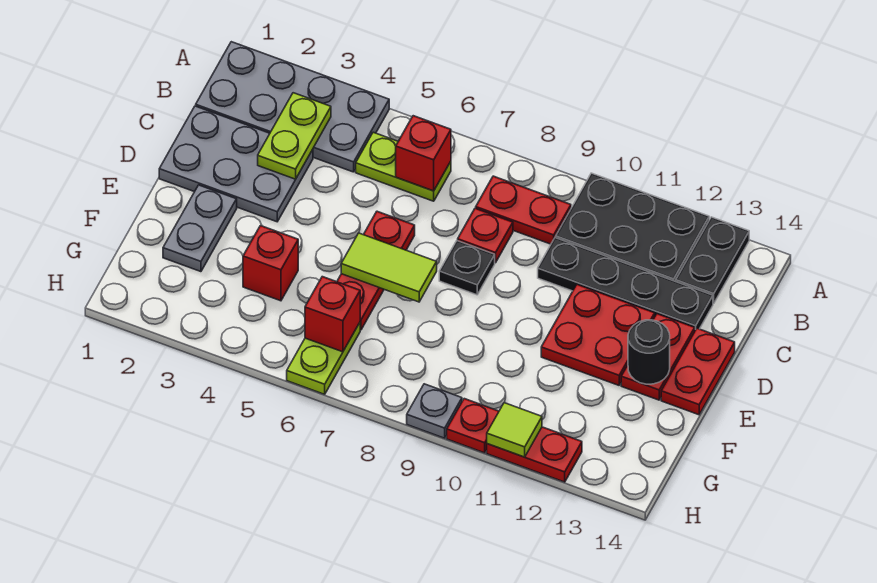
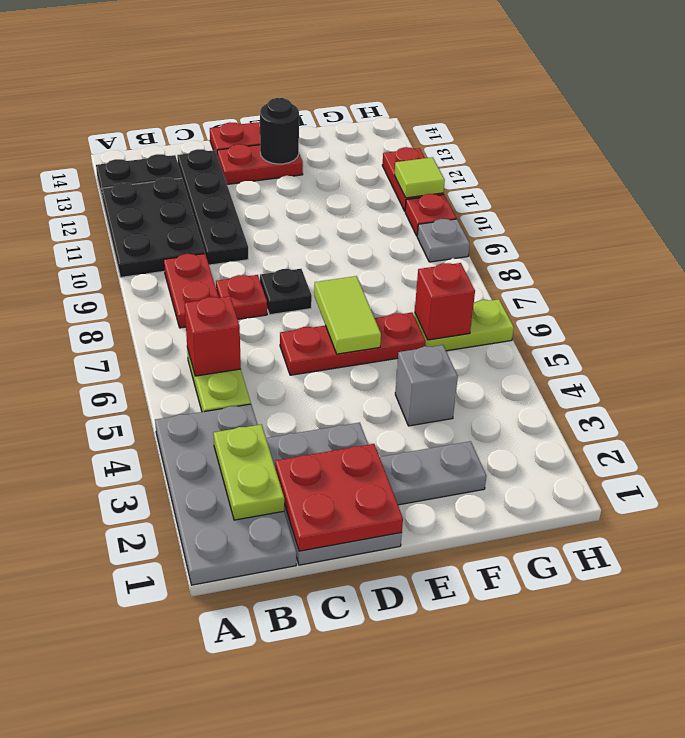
lime plate B3:C3 level 2 -> lime plate B2:B3 level 2
red plate D11:E12 level 1 -> red plate C1:D2 level 2
red brick F4 level 1 -> grey brick F4 level 1

